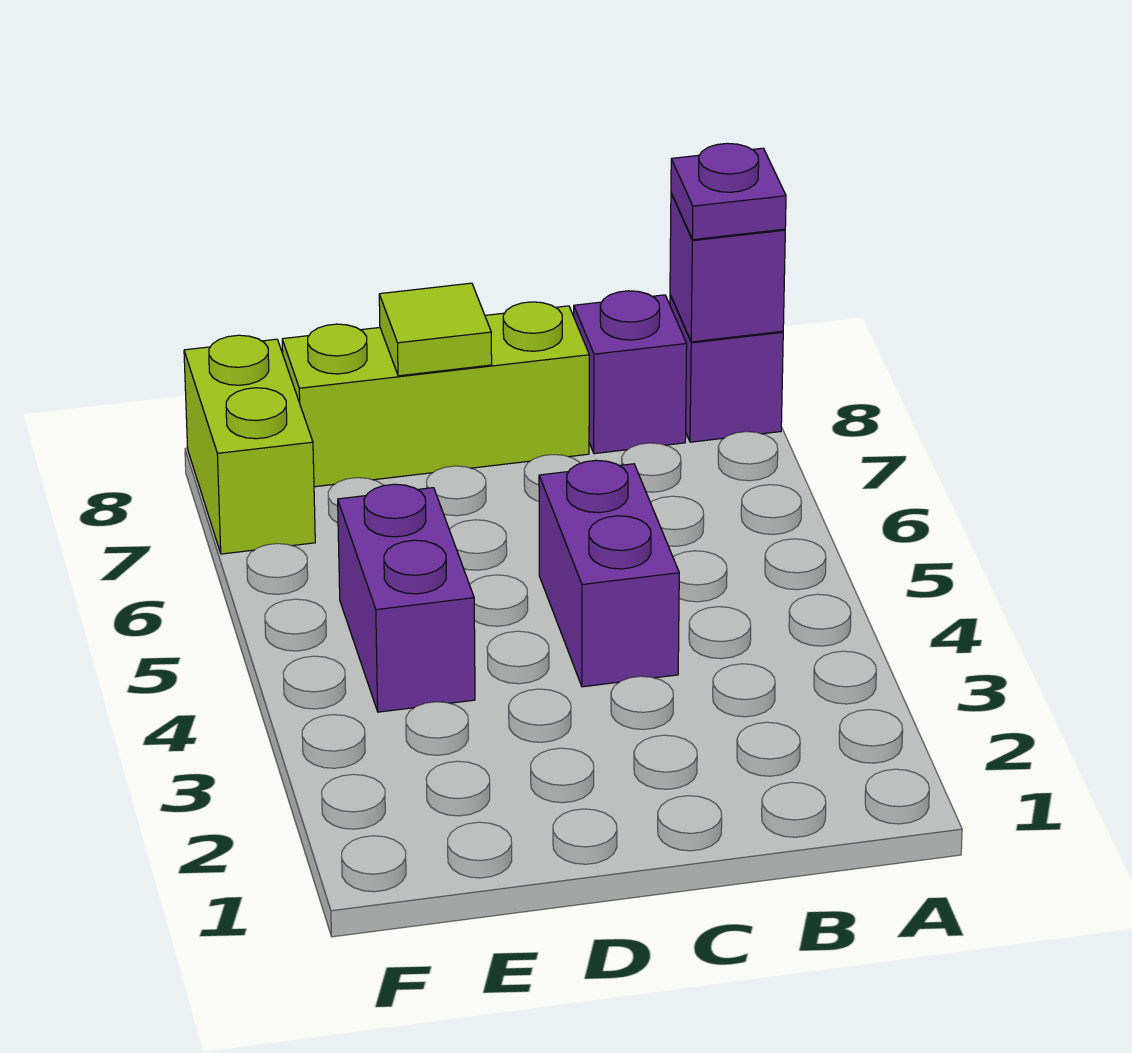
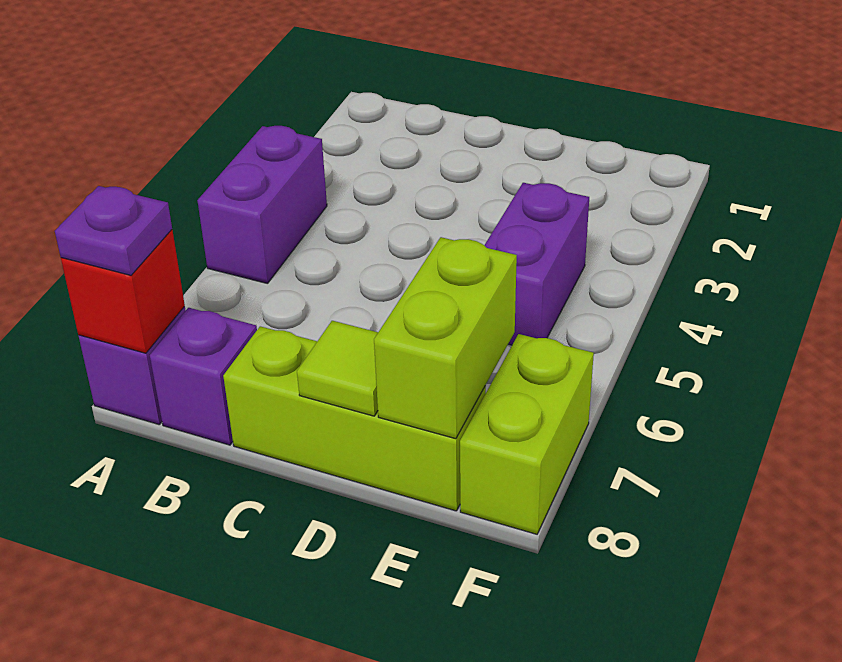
purple brick A8 level 2 -> red brick A8 level 2
purple brick C4:C5 level 1 -> purple brick A4:A5 level 1
none -> lime brick E7:E8 level 2

